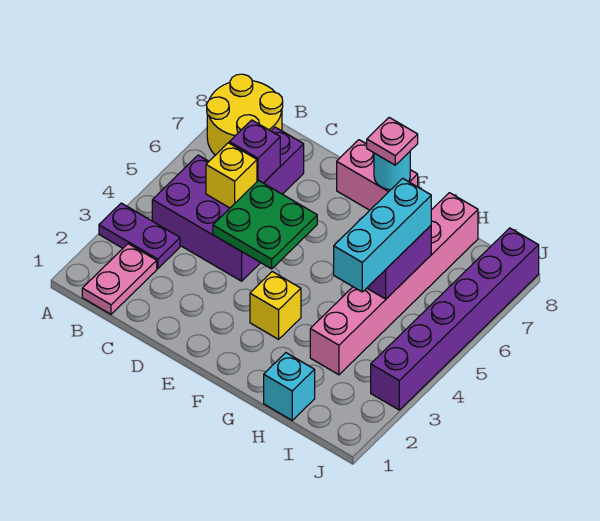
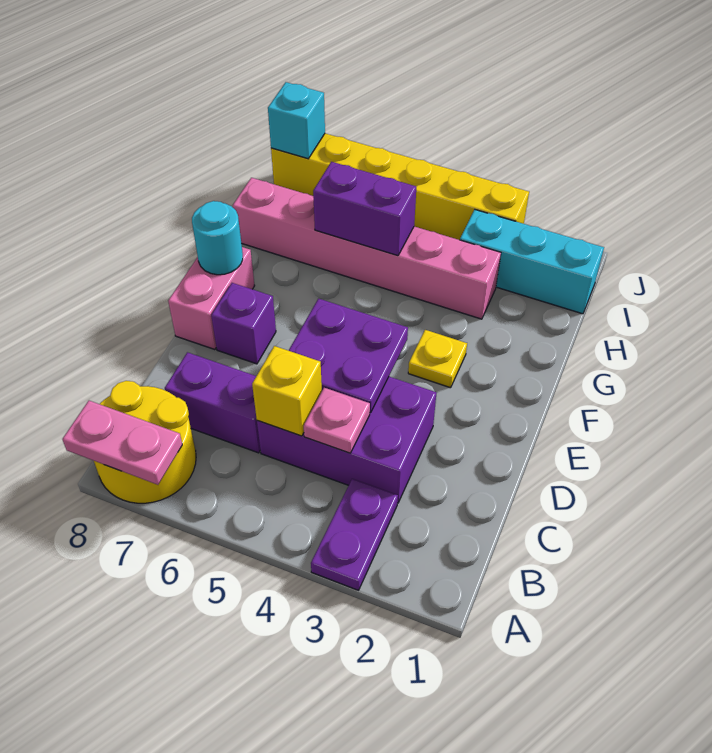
pink plate B1:B2 level 1 -> pink plate A7:A8 level 2
purple brick B4:D5 level 1 -> purple brick C3:D5 level 1
purple brick C6 level 2 -> purple brick E7 level 1
green plate D4:E5 level 2 -> purple plate D4:E5 level 2
yellow brick F3 level 1 -> yellow plate F3 level 1
pink plate F8 level 3 -> pink plate C4 level 2
cyan brick H1 level 1 -> cyan brick J8 level 2
cyan brick H4:H6 level 3 -> cyan brick I1:I3 level 1
purple brick J3:J8 level 1 -> yellow brick J3:J8 level 1

